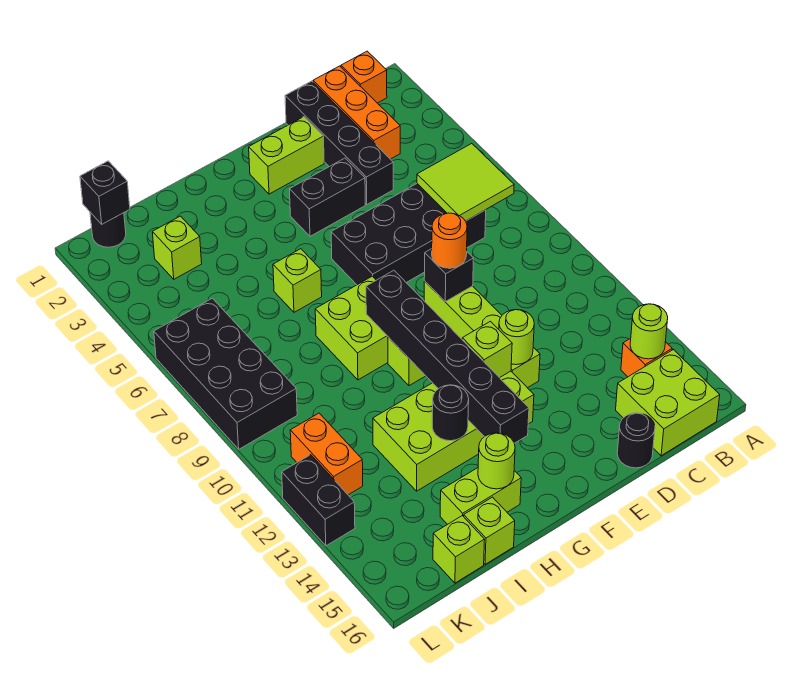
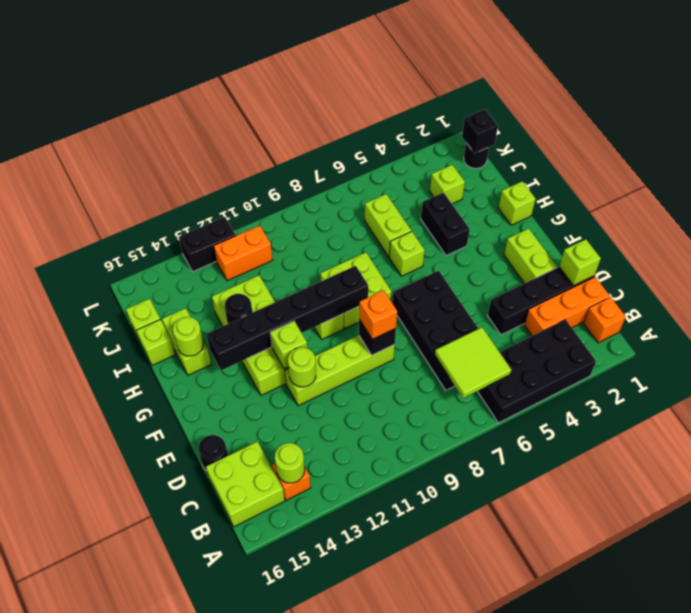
none -> lime brick D1 level 2
black brick E4:F4 level 1 -> black brick H4:I4 level 1
orange round brick E9 level 3 -> orange brick E9 level 3
none -> lime brick H1 level 1
none -> lime brick I6:J6 level 1
black brick K6:L9 level 1 -> black brick A3:B6 level 1

